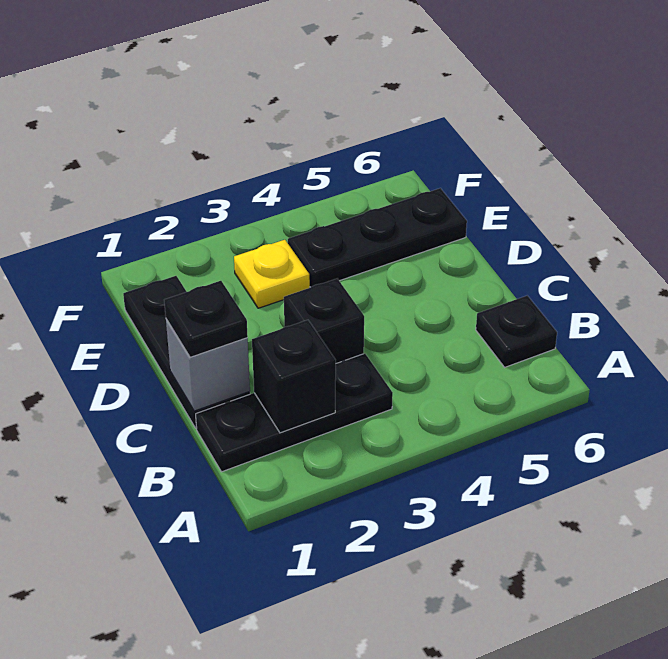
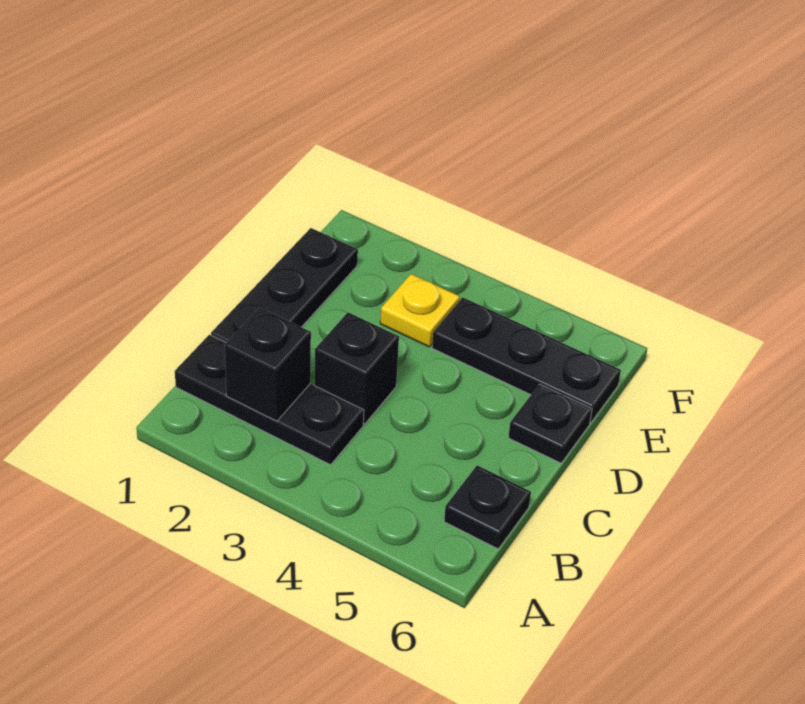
grey brick C1 level 2 -> none
black plate C1 level 3 -> black plate D6 level 1

